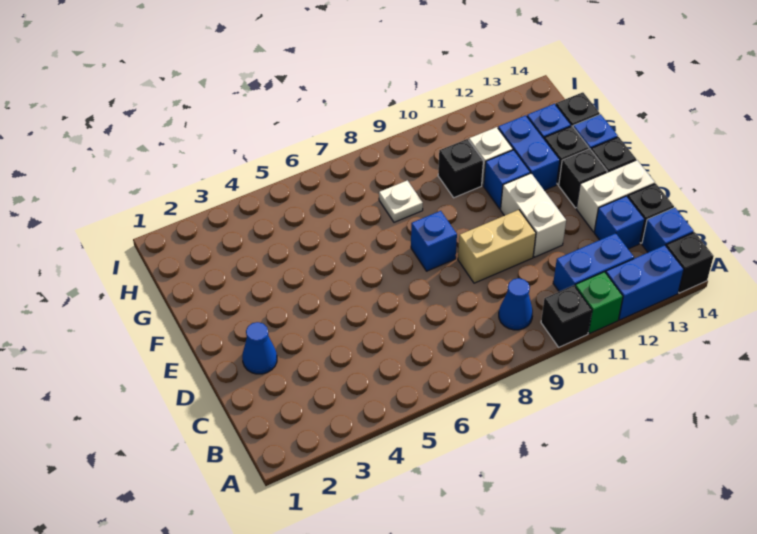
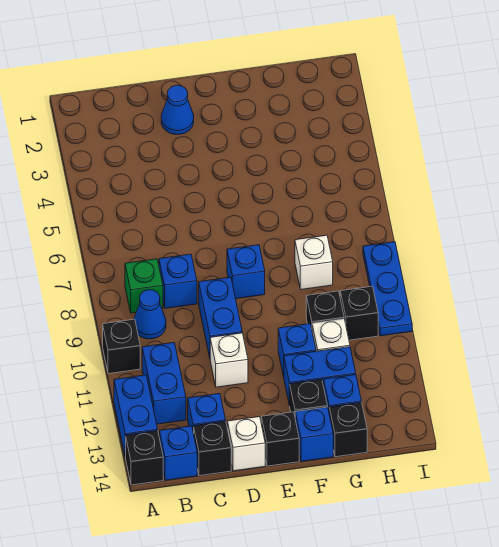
green brick A11 level 1 -> green brick B8 level 1
none -> blue brick C8 level 1
tan brick D9:D10 level 1 -> blue brick D9:D10 level 1
white brick D11:E11 level 1 -> white brick D11 level 1
white brick D13:D14 level 1 -> white brick D14 level 1
black brick E13 level 1 -> black brick H10 level 1
white plate G8 level 1 -> white brick G8 level 1
none -> blue plate I8:I10 level 1

